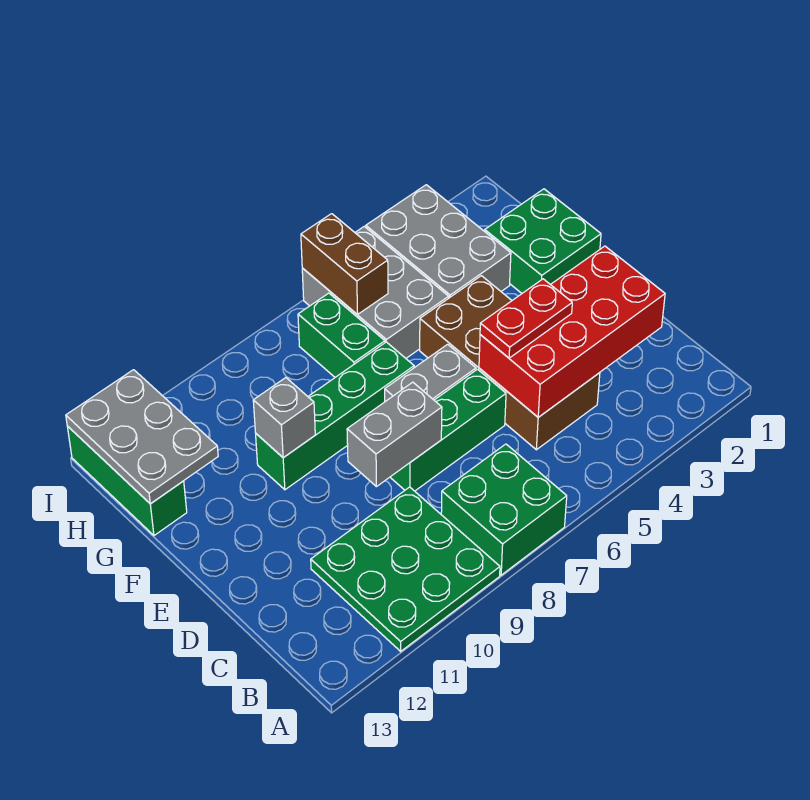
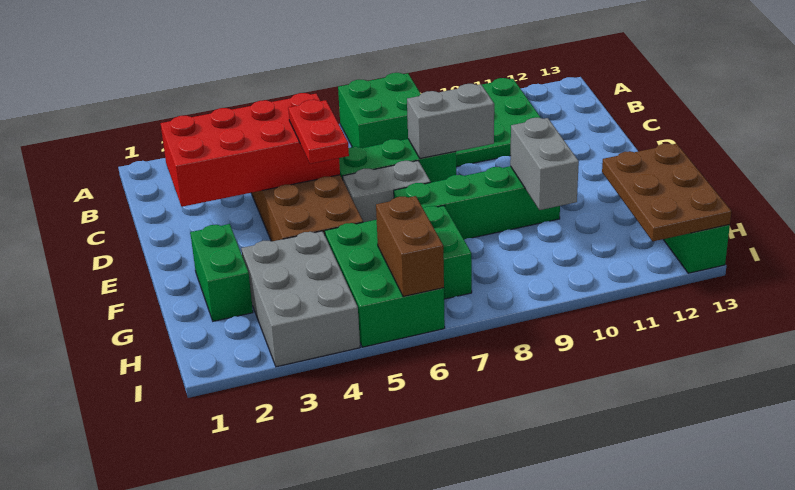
red plate D4:D5 level 3 -> red plate D5:E5 level 3
green brick F1:G2 level 1 -> green brick F2:G2 level 1
grey brick F10 level 2 -> grey brick F10:G10 level 2
grey brick G5:I6 level 1 -> green brick G5:I6 level 1
grey plate G12:I13 level 2 -> brown plate G12:I13 level 2

